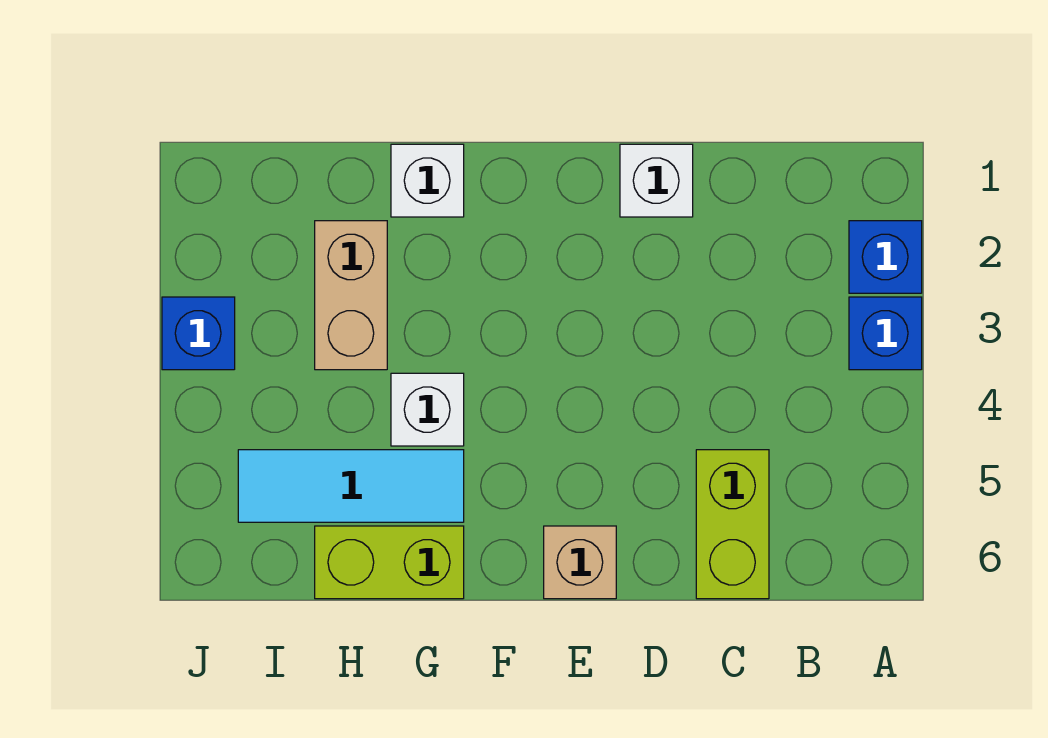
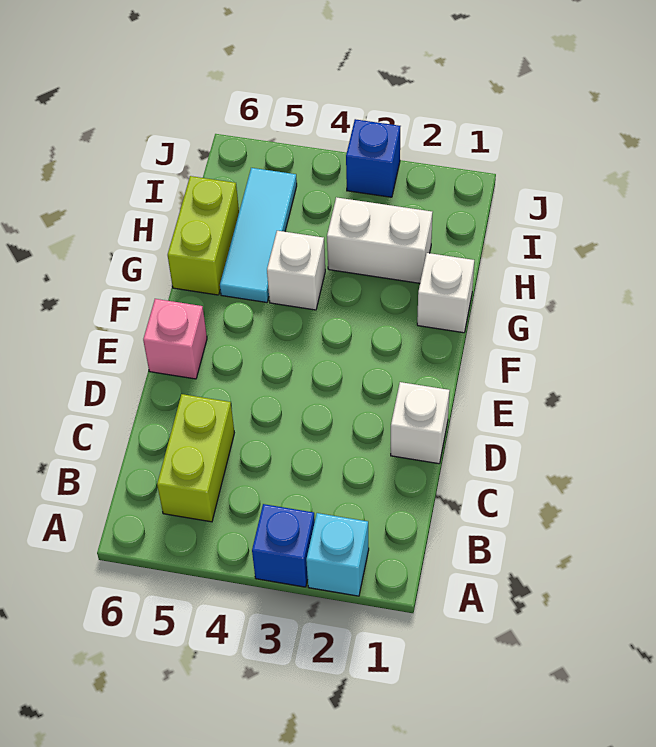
blue brick A2 level 1 -> cyan brick A2 level 1
lime brick C5:C6 level 1 -> lime brick B5:C5 level 1
tan brick E6 level 1 -> pink brick E6 level 1
tan brick H2:H3 level 1 -> white brick H2:H3 level 1

